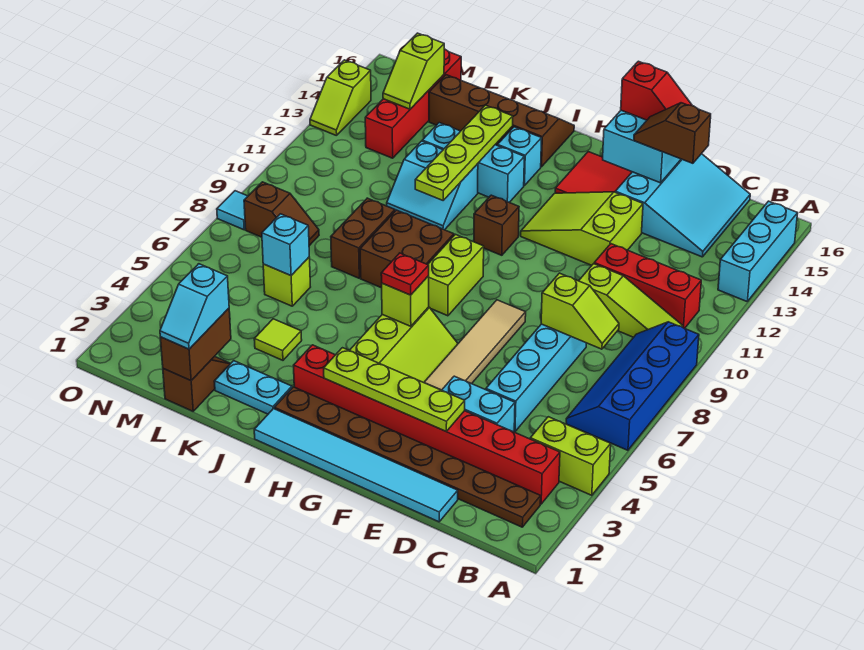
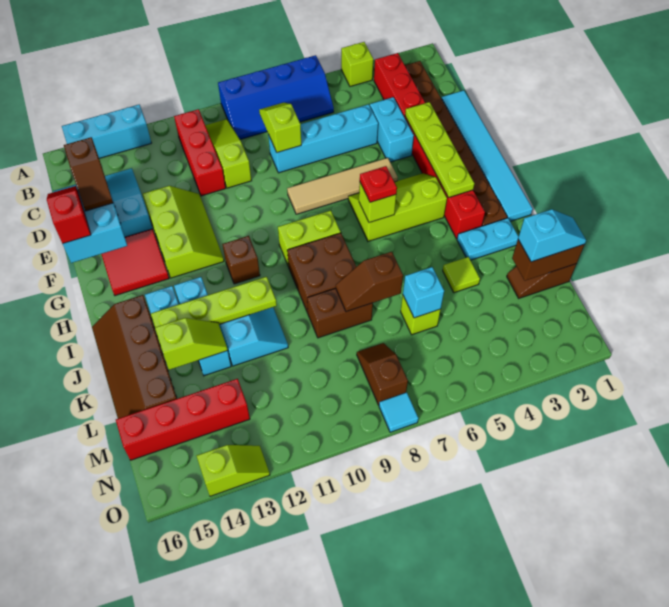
lime brick A4:B4 level 1 -> lime brick A4 level 1
lime slope E12:G13 level 1 top E -> lime slope E12:G13 level 1 top 13
cyan plate J2:K2 level 1 -> cyan plate J2:J3 level 1
none -> brown slope K7:K8 level 2 top 7
lime slope M14:M15 level 2 top 15 -> lime slope K13:K14 level 2 top 14

